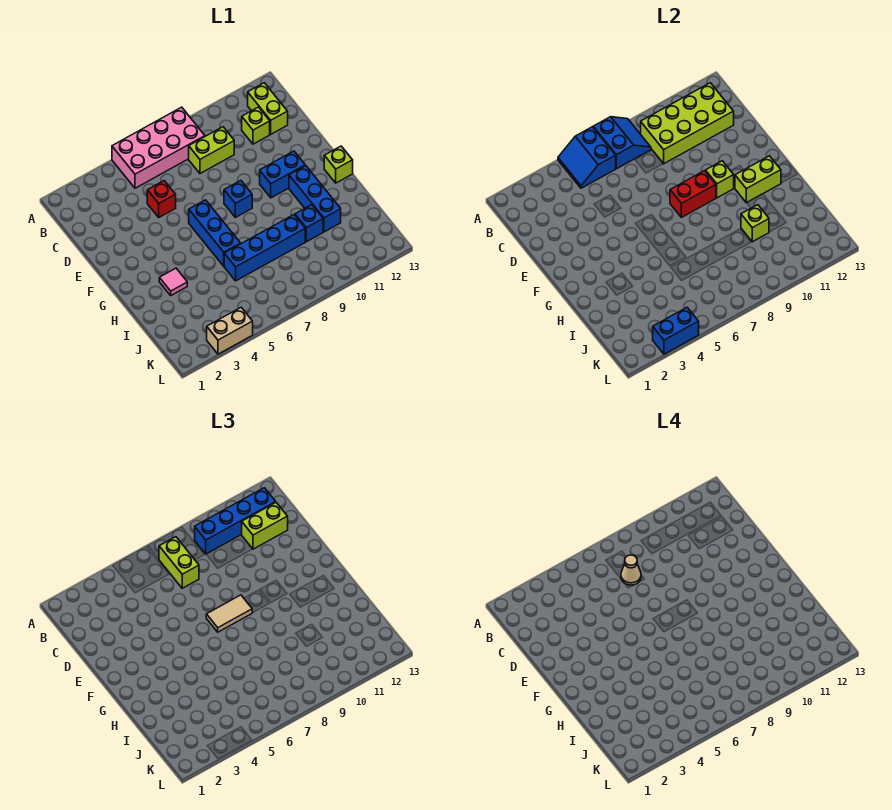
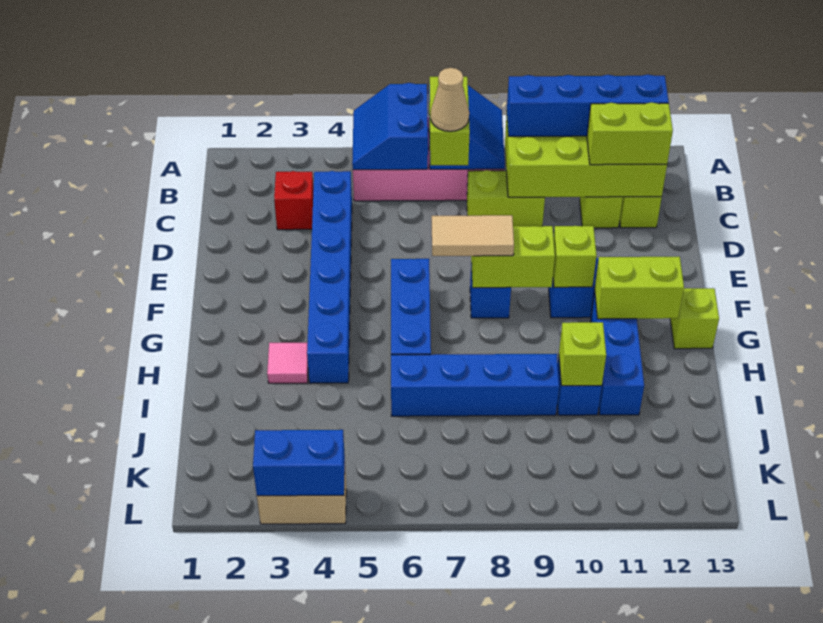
none -> blue brick C4:H4 level 1
red brick D5 level 1 -> red brick C3 level 1
red brick F8:F9 level 2 -> lime brick F8:F9 level 2

